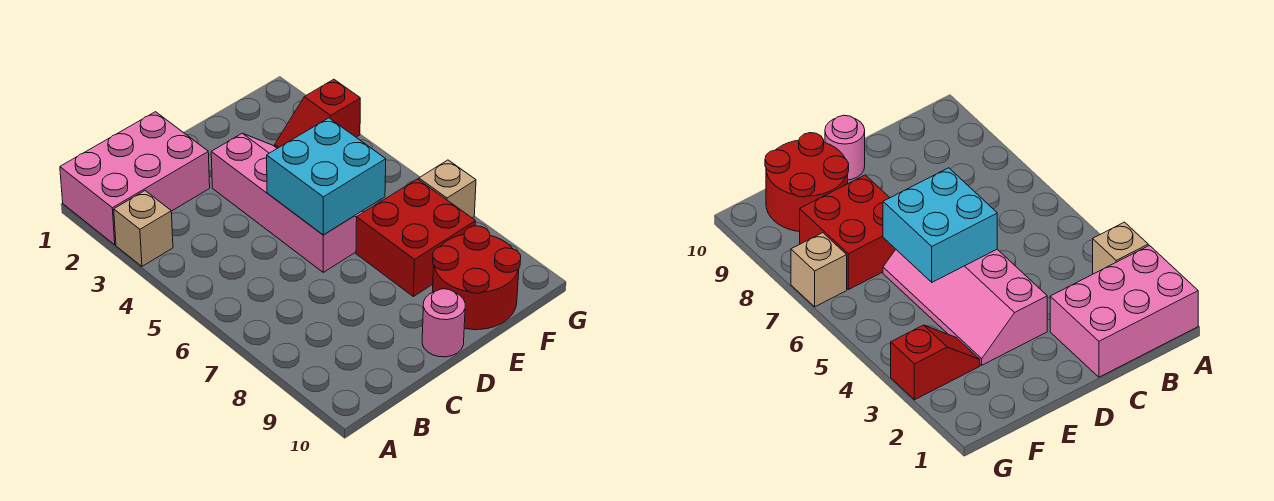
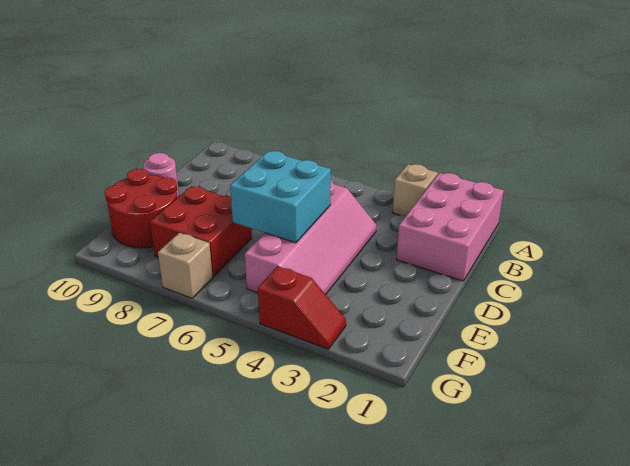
pink slope D3:E6 level 1 top D -> pink slope C4:F5 level 1 top 5
red slope F3:G3 level 1 top G -> red slope G3:G4 level 1 top 4

